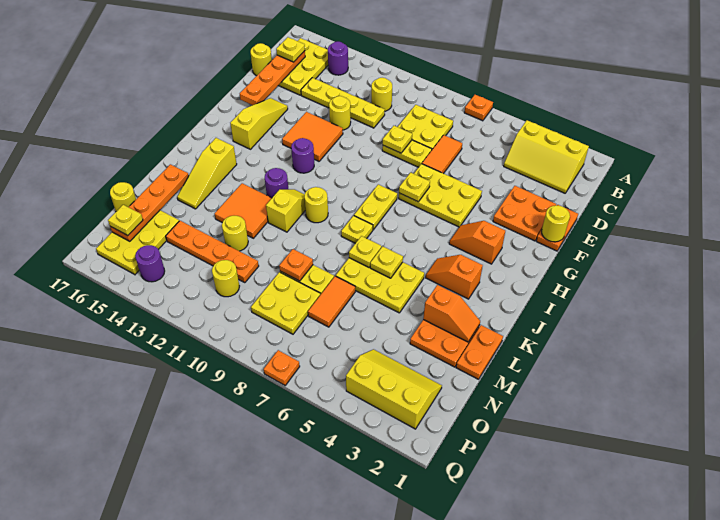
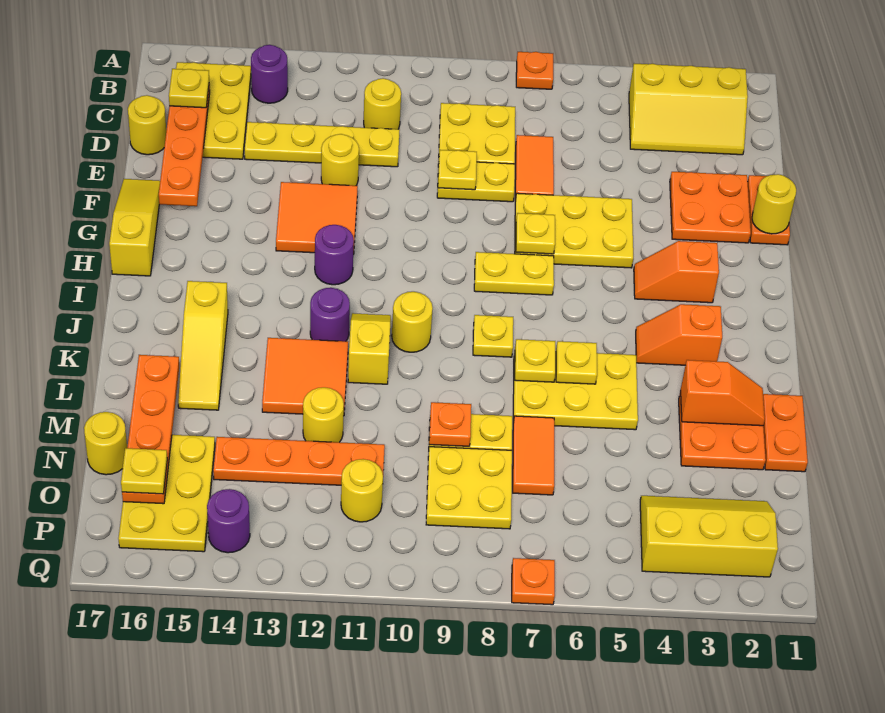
yellow slope F15:H15 level 1 top H -> yellow slope F17:H17 level 1 top H
yellow plate H8:I8 level 1 -> yellow plate H7:H8 level 1

